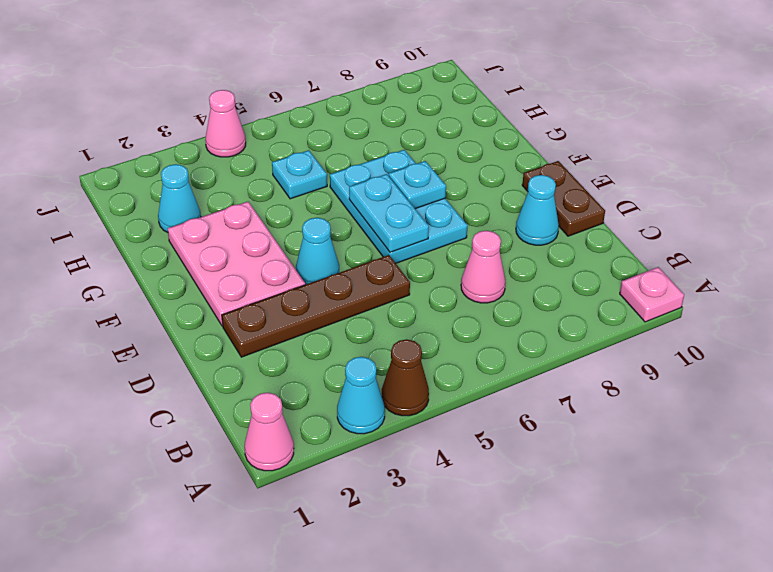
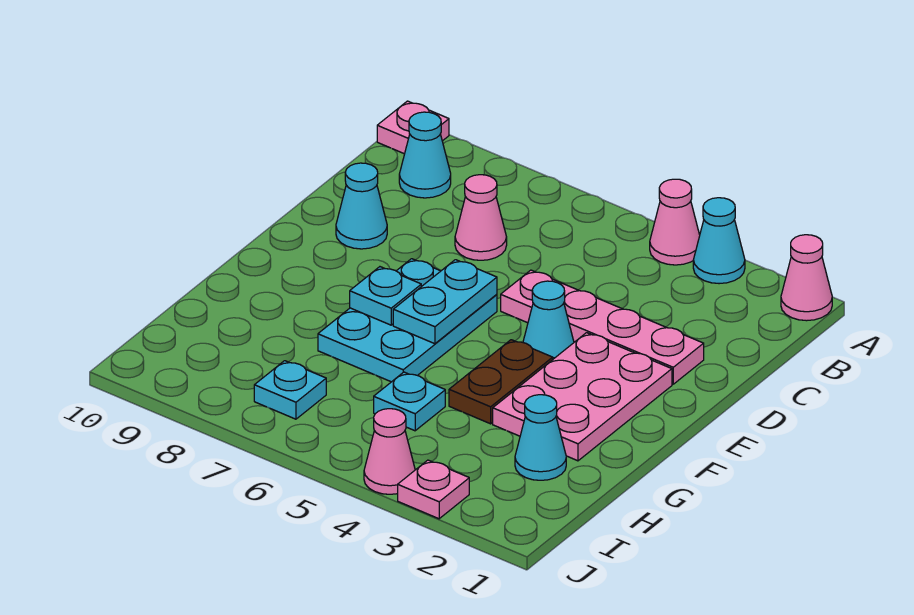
brown cone A4 level 1 -> pink cone A4 level 1
none -> cyan cone B9 level 1
brown plate D2:D5 level 1 -> pink plate D2:D5 level 1
brown plate D10:E10 level 1 -> brown plate F4:G4 level 1
none -> cyan plate I7 level 1
none -> pink plate J3 level 1

